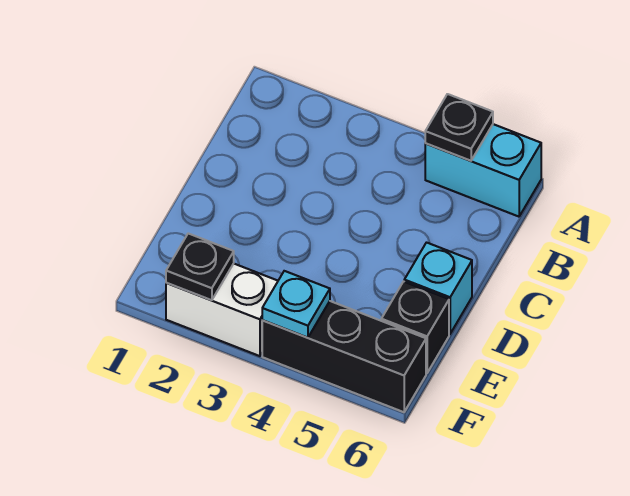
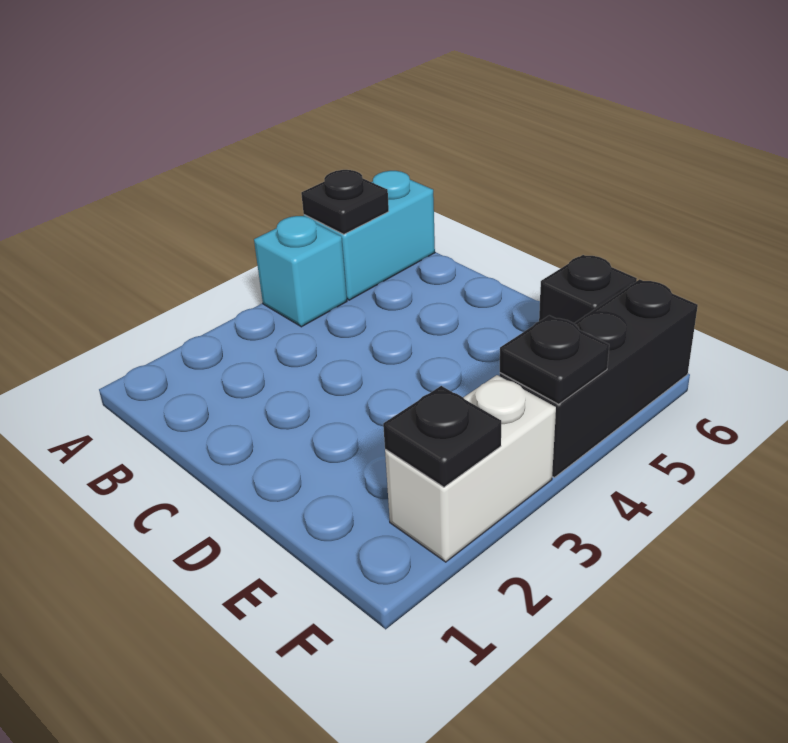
cyan brick D6 level 1 -> cyan brick A4 level 1
cyan plate F4 level 2 -> black plate F4 level 2

